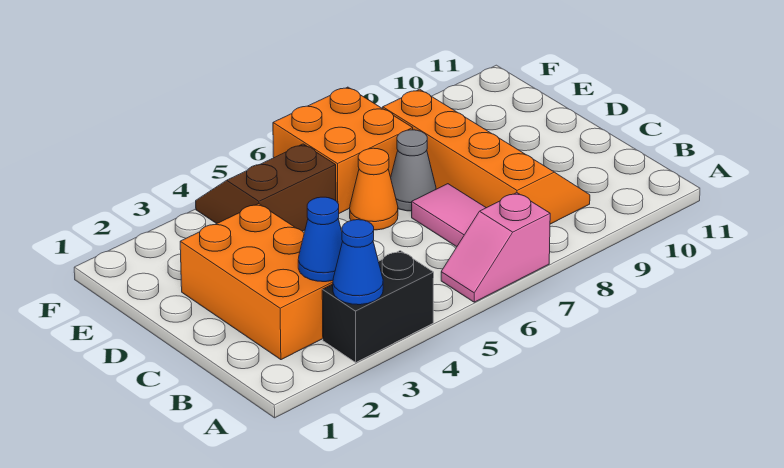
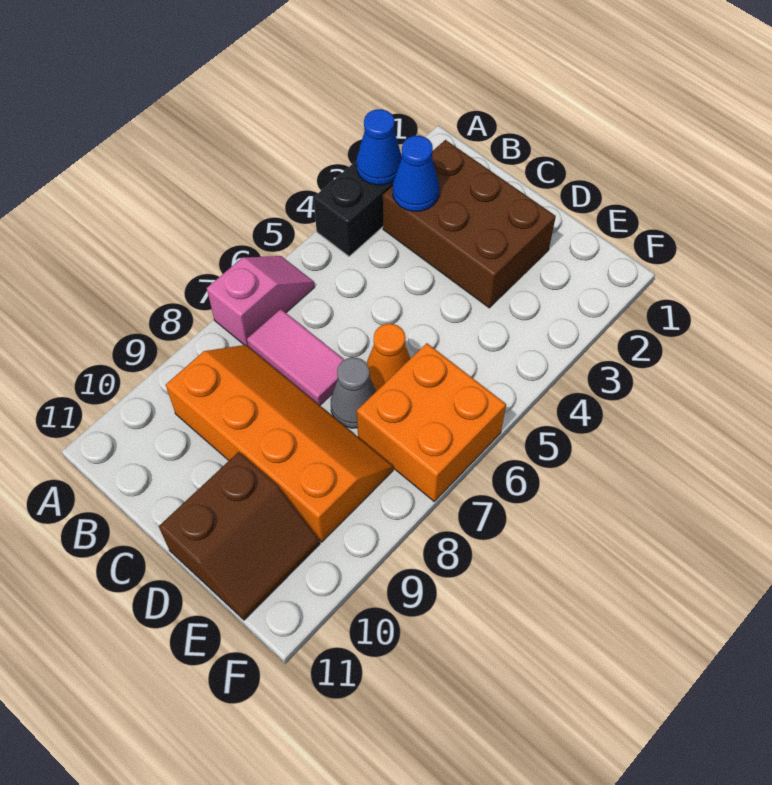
orange brick B2:D3 level 1 -> brown brick B2:D3 level 1
orange slope B8:E9 level 1 top 8 -> orange slope B8:E9 level 1 top 9
brown slope E4:F5 level 1 top E -> brown slope D10:E11 level 1 top D

